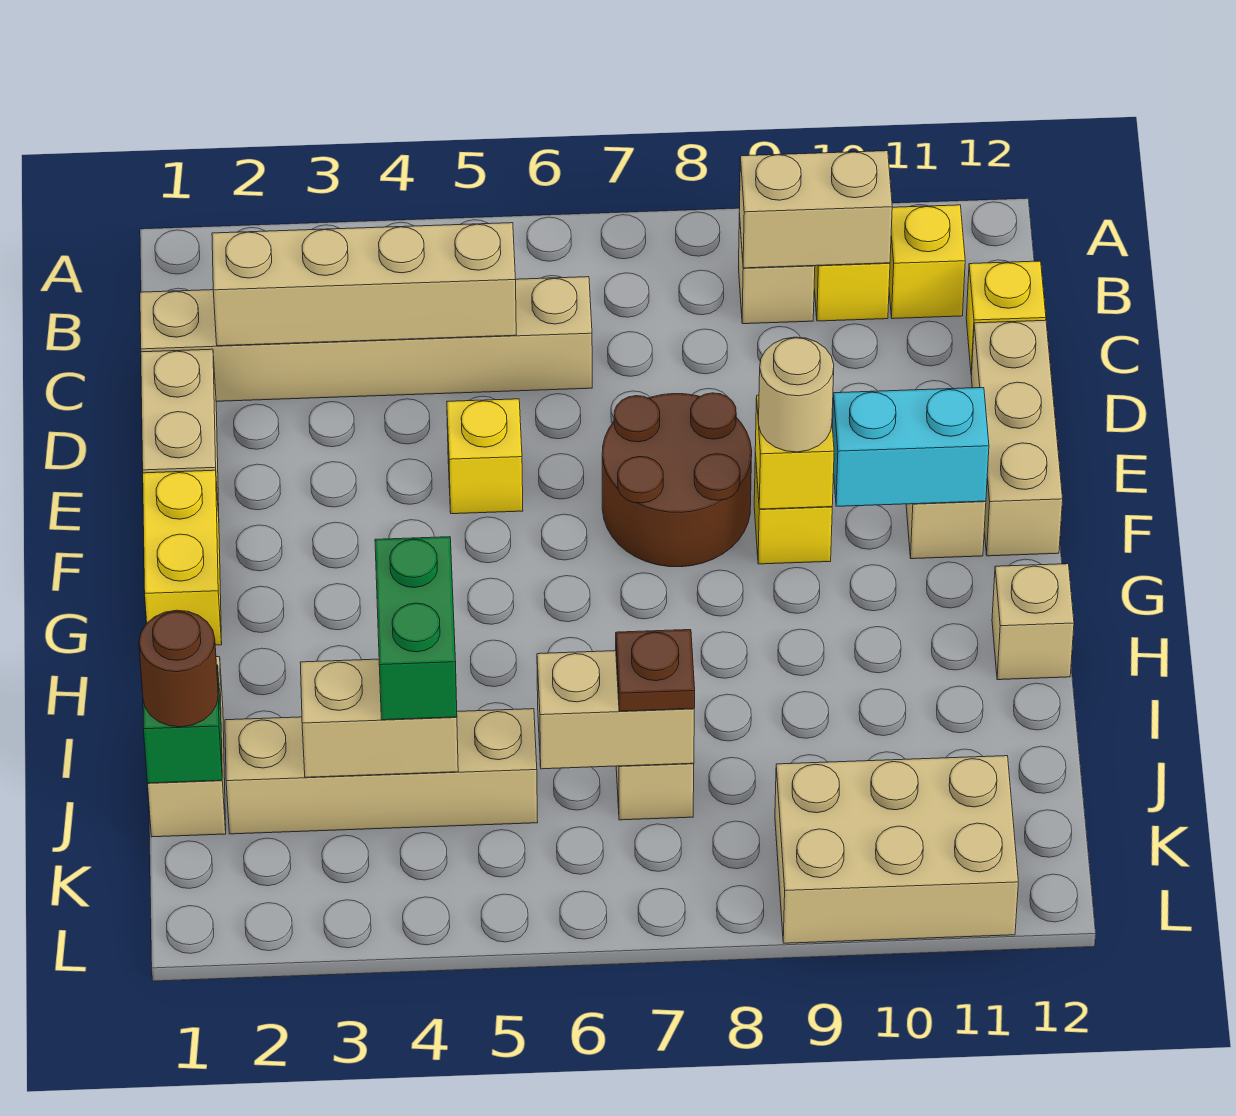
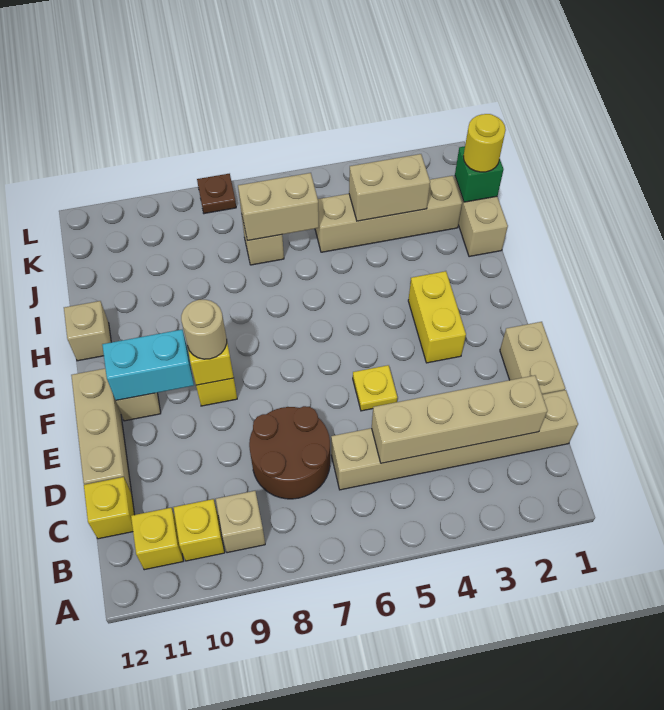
tan brick B9:B10 level 2 -> none
yellow brick E5 level 1 -> yellow plate E5 level 1
brown round brick E7:F8 level 1 -> brown round brick C7:D8 level 1
yellow brick F1:G1 level 1 -> yellow brick F3:G3 level 1
green brick I4:J4 level 3 -> none
brown round brick J1 level 3 -> yellow round brick J1 level 3
brown plate J7 level 3 -> brown plate L8 level 1
tan brick K9:L11 level 1 -> none

